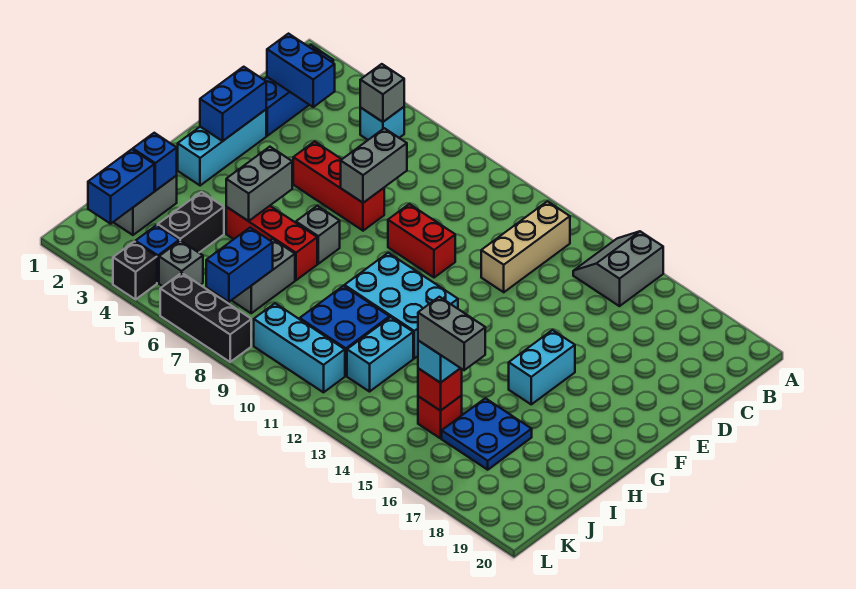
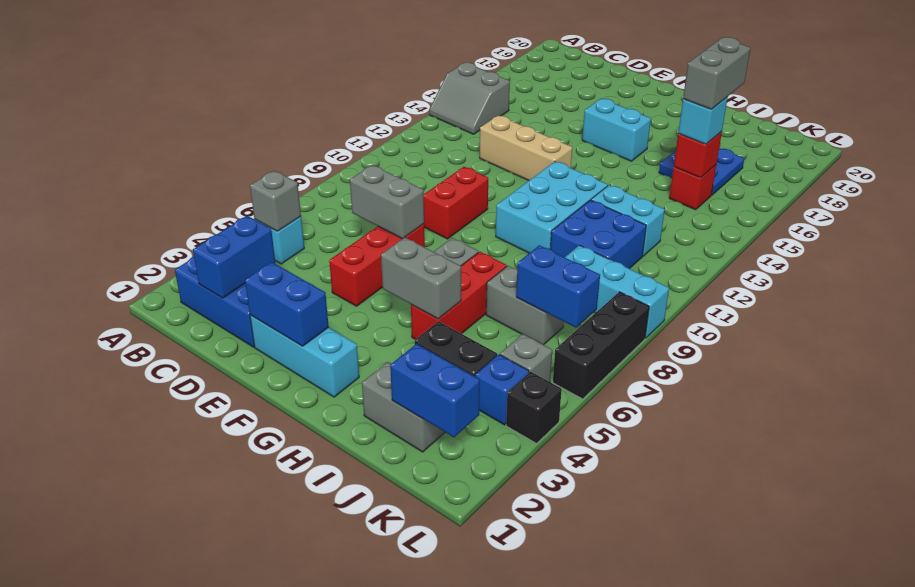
tan brick B12:D12 level 1 -> tan brick D13:F13 level 1
blue brick I2 level 2 -> none
cyan brick K9:K11 level 1 -> cyan brick J9:L9 level 1

